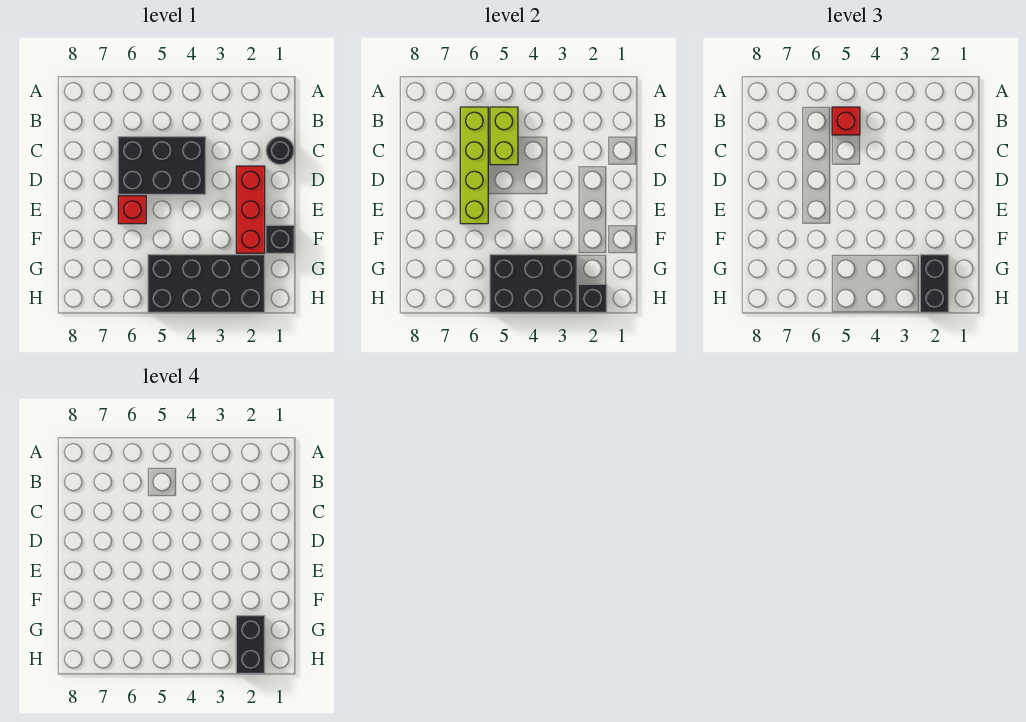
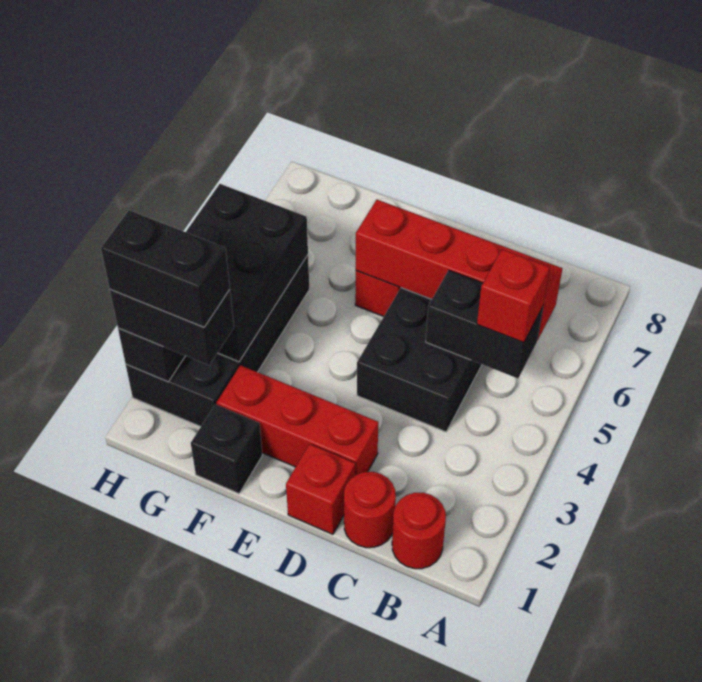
none -> red round brick B1 level 1
lime brick B5:C5 level 2 -> black brick B5:C5 level 2
lime brick B6:E6 level 2 -> red brick B6:E6 level 2
black round brick C1 level 1 -> red round brick C1 level 1
none -> red brick D1 level 1

